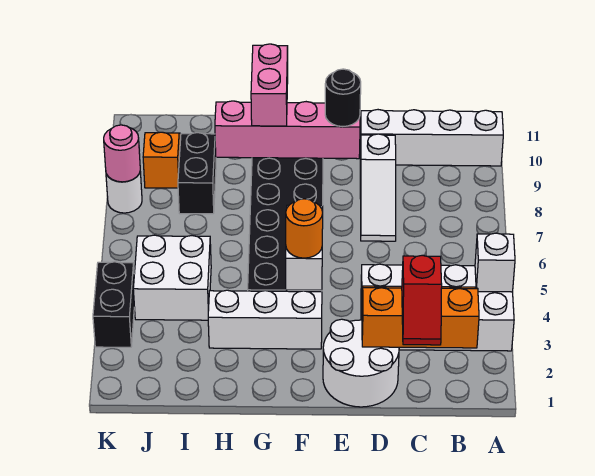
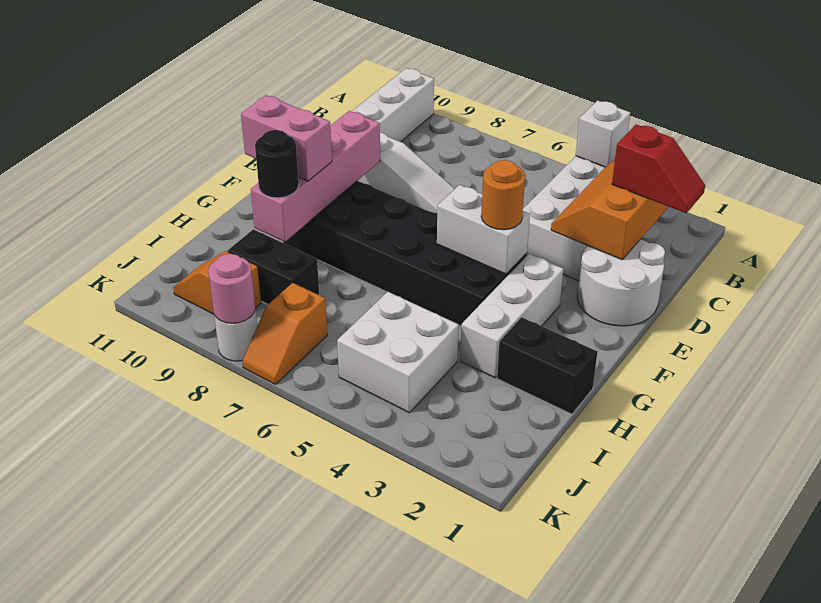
black round brick E9 level 3 -> black round brick H9 level 3
none -> orange slope J7:K7 level 1 top J
black brick K3:K4 level 1 -> black brick H1:H2 level 1

